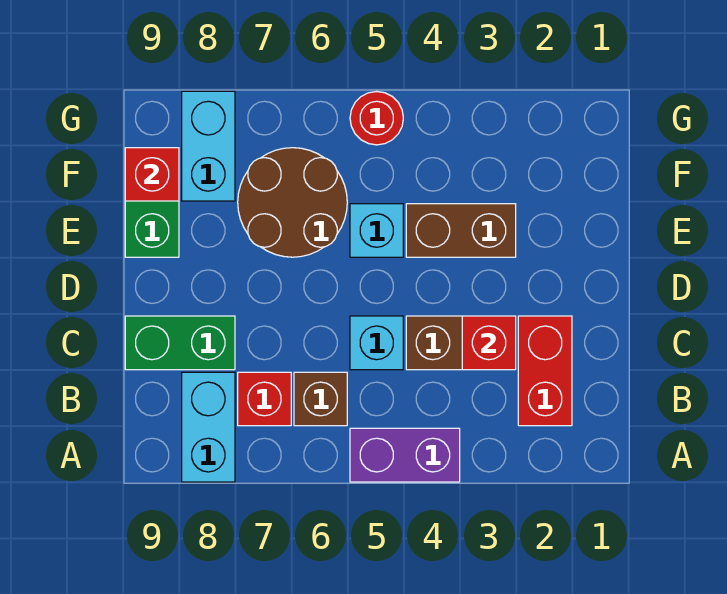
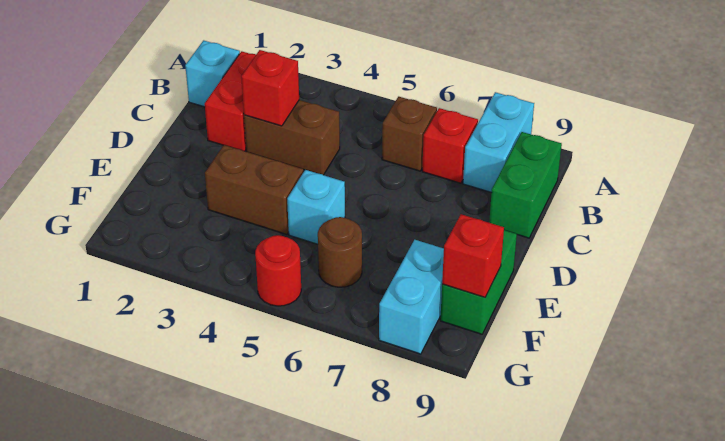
purple brick A4:A5 level 1 -> none
cyan brick C5 level 1 -> cyan brick B1 level 1
green brick C8:C9 level 1 -> green brick B9:C9 level 1
brown round brick E6:F7 level 1 -> brown round brick F6 level 1

